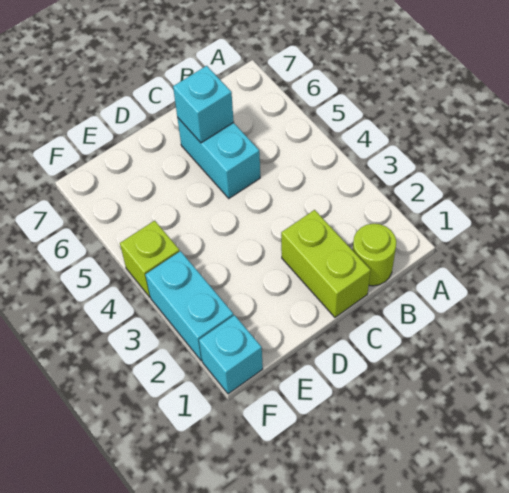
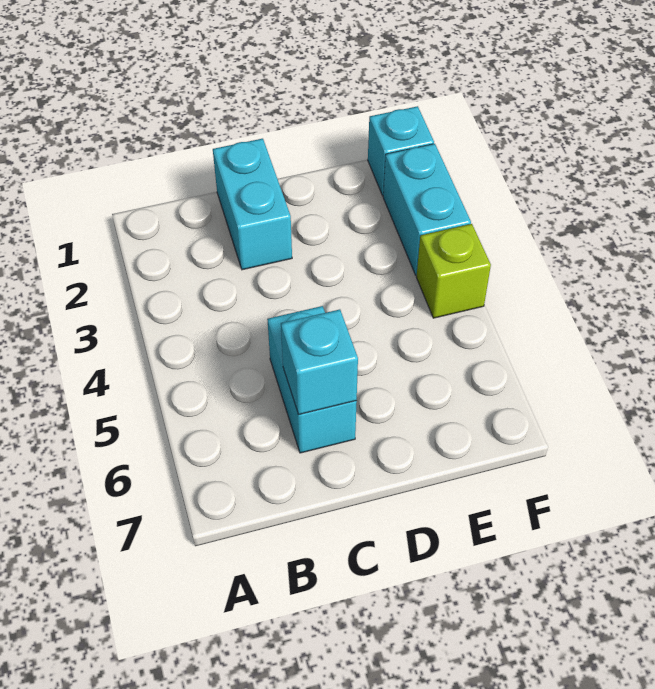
lime round brick B1 level 1 -> none
lime brick C1:C2 level 1 -> cyan brick C1:C2 level 1

